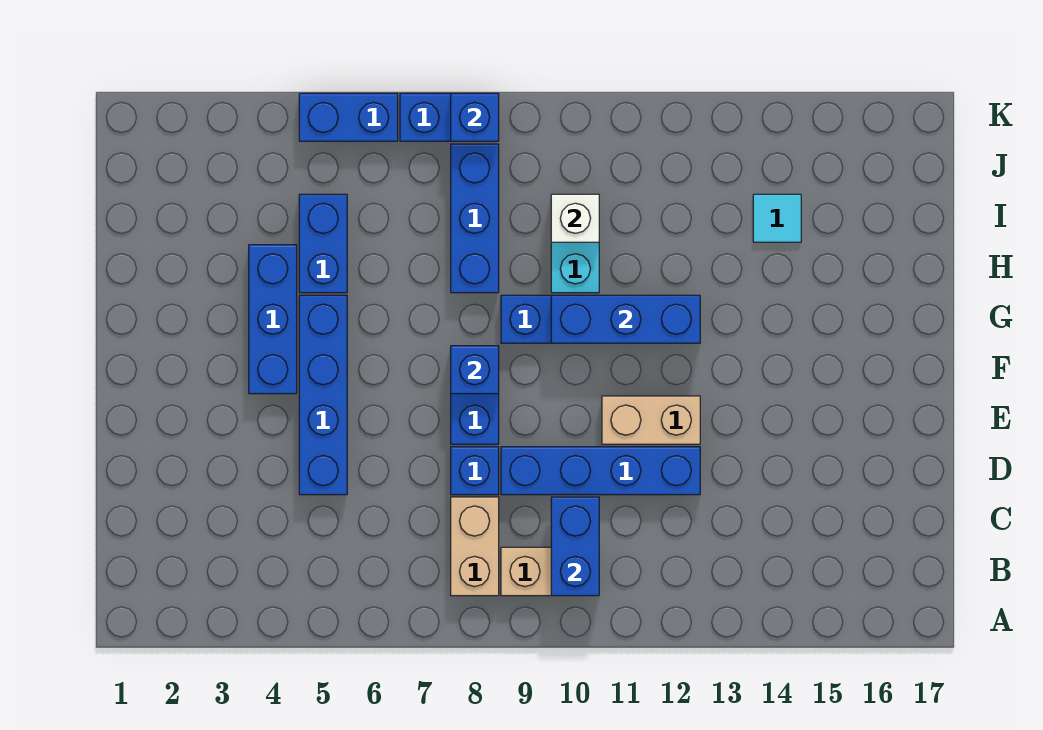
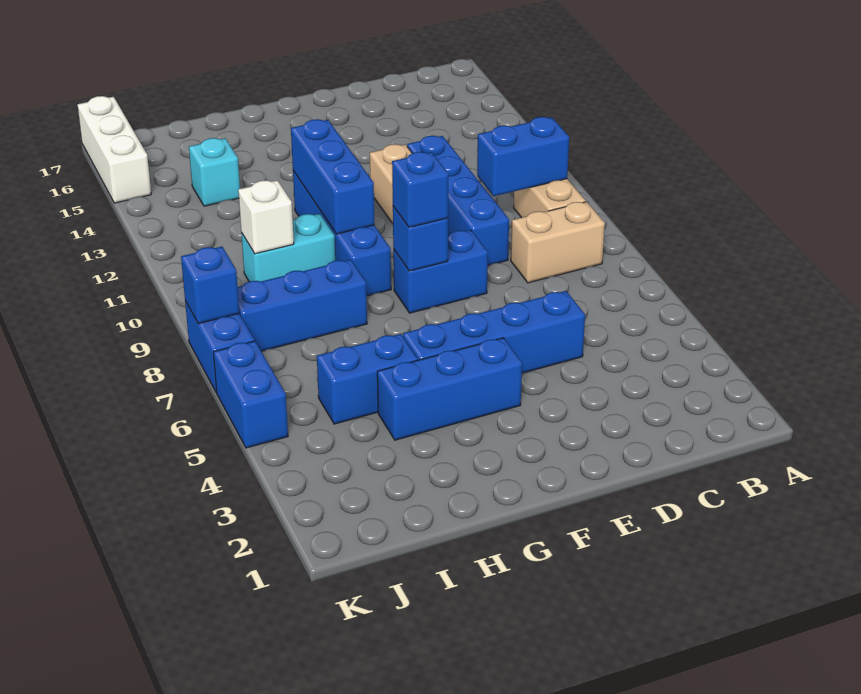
blue brick D8 level 1 -> blue brick F8 level 3
cyan tile I14 level 1 -> cyan brick I14 level 1
none -> white brick K15:K17 level 1

